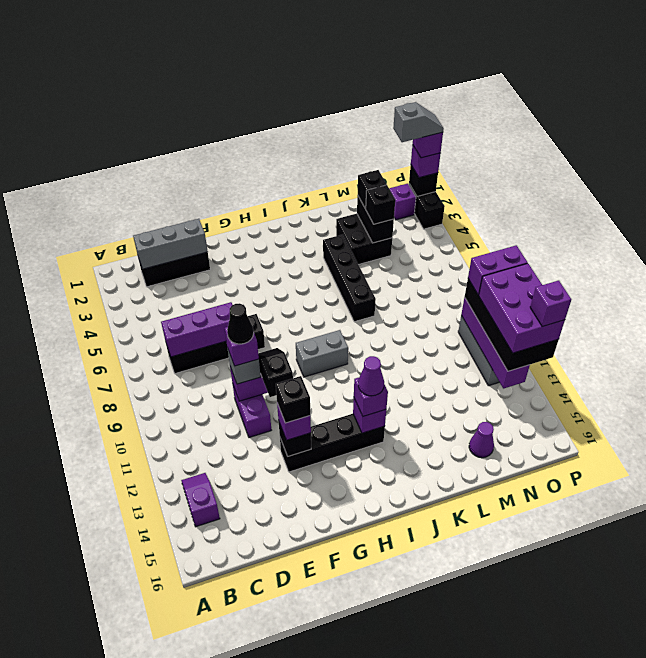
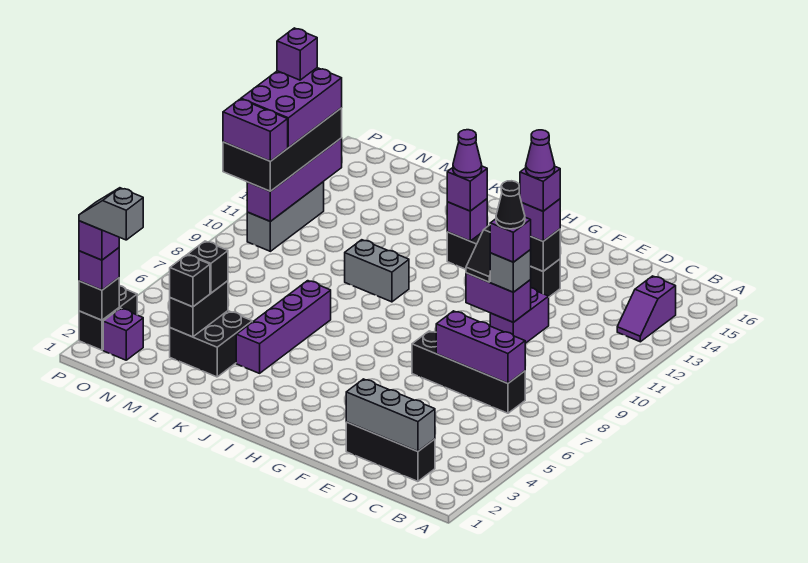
black brick F13 level 4 -> purple brick F13 level 4
grey brick H9:I9 level 1 -> grey brick J10:K10 level 1
black brick K4:K7 level 1 -> purple brick K4:K7 level 1
purple cone M15 level 1 -> purple cone F13 level 5

